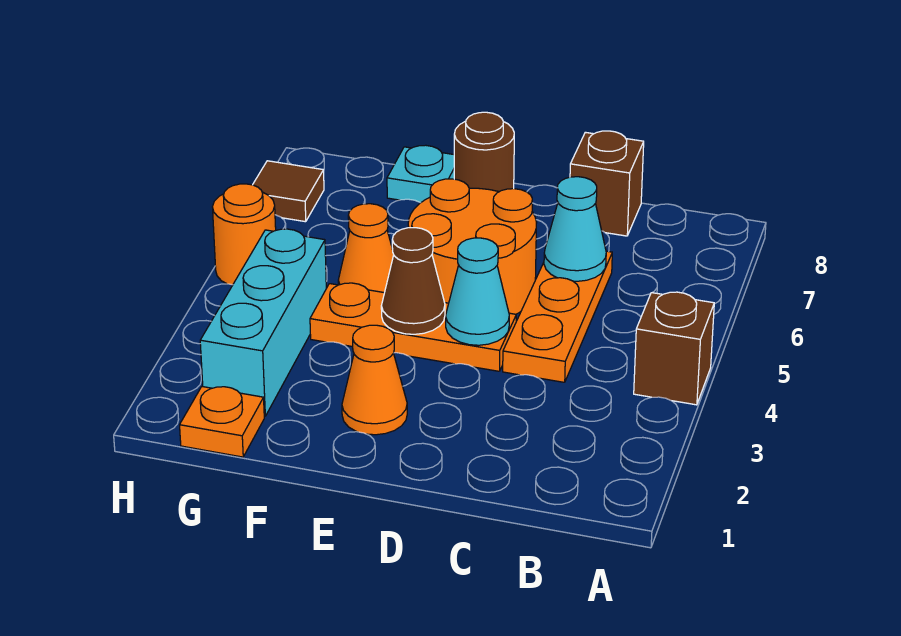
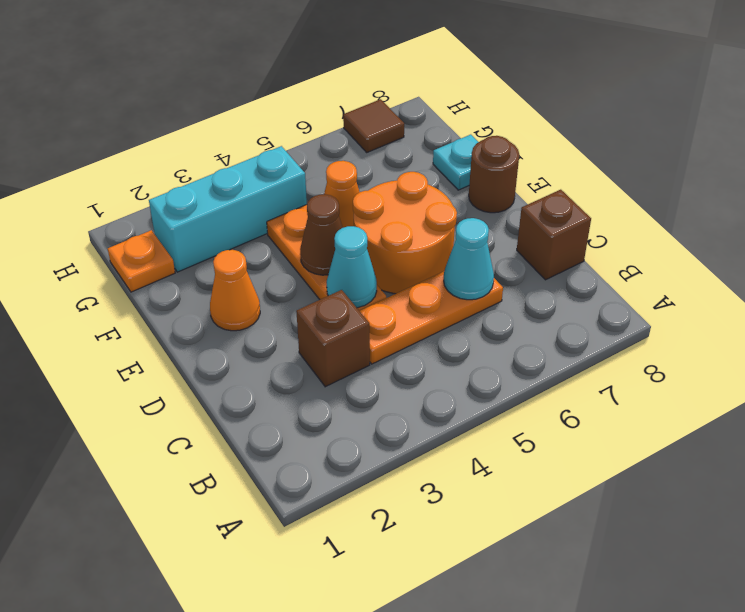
brown brick A4 level 1 -> brown brick C3 level 1
orange round brick H5 level 1 -> none

